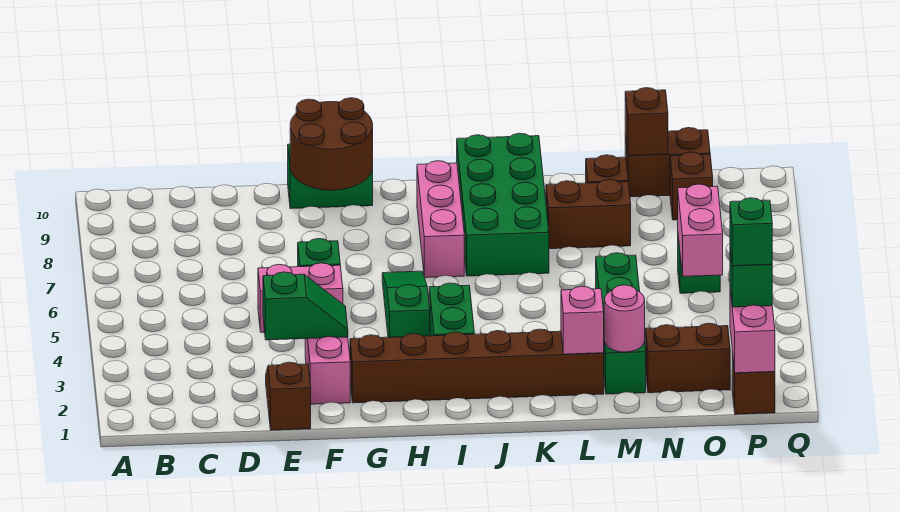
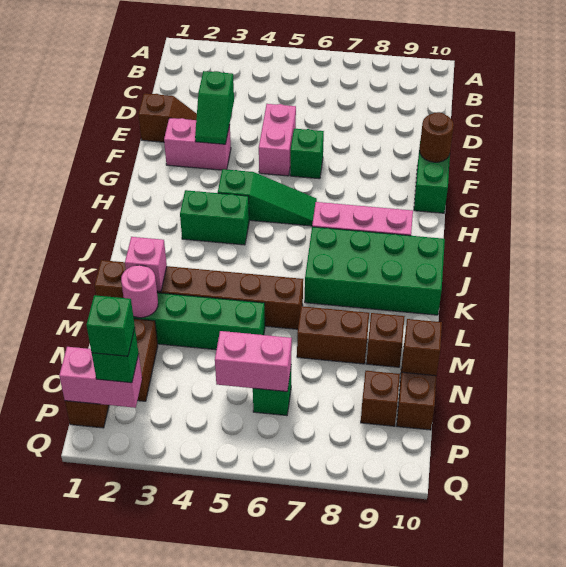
brown round brick F9:G10 level 2 -> brown round brick F10 level 2
brown brick G2:L2 level 1 -> brown brick L1:L6 level 1
brown brick L8:M8 level 1 -> brown brick M7:M8 level 1

